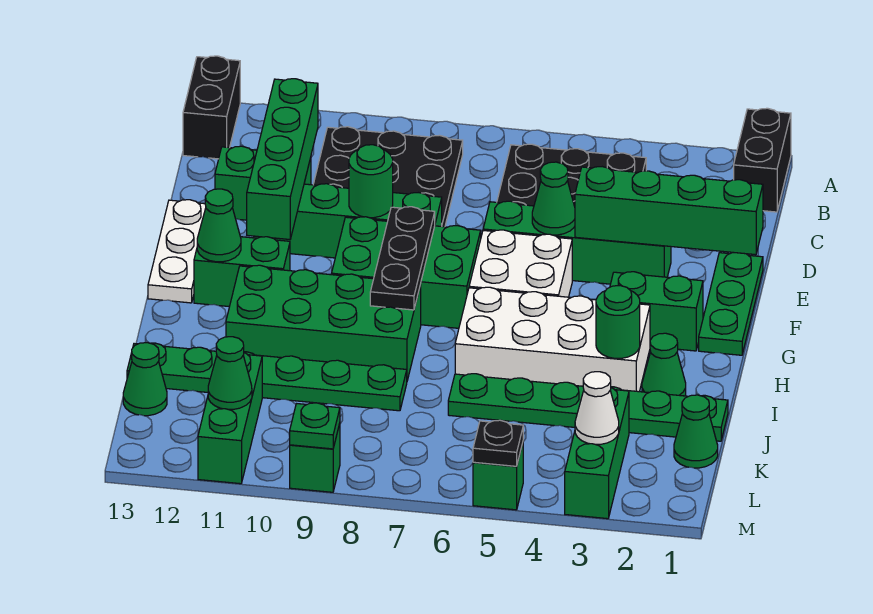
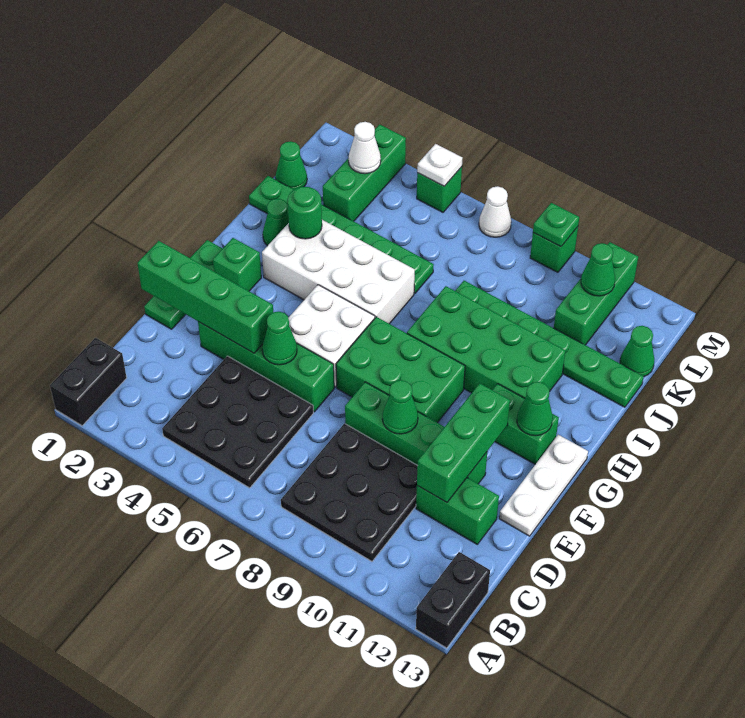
green brick C11:F11 level 2 -> green brick D11:F11 level 2
green round brick E9 level 2 -> green cone E9 level 2
black plate F8:H8 level 2 -> none
green brick G2:G3 level 1 -> green brick G2 level 1
black plate M5 level 2 -> white plate M5 level 2
none -> white cone M7 level 1

